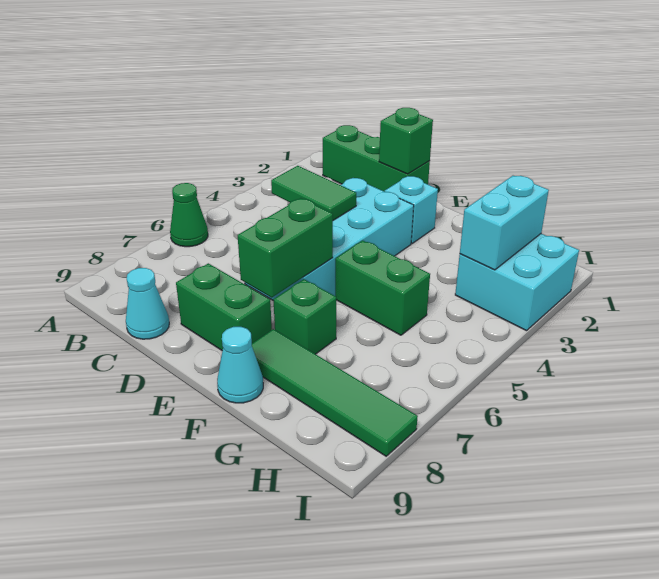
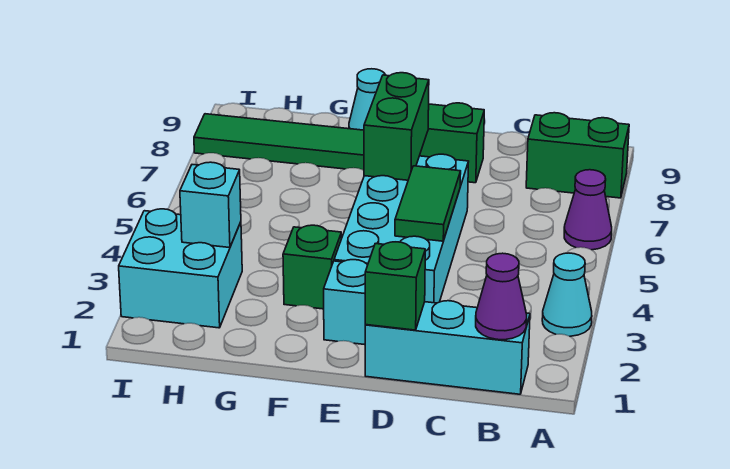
green cone A6 level 1 -> purple cone A6 level 1
green brick B1:D1 level 1 -> cyan brick B1:D1 level 1
none -> purple cone B1 level 2
green tile C4:D4 level 2 -> green tile D4:D5 level 2
cyan cone C9 level 1 -> cyan cone A3 level 1
green brick F5:G5 level 1 -> green brick A8:B8 level 1
green brick F7 level 1 -> green brick F3 level 1
cyan brick H2:H3 level 2 -> cyan brick H3 level 2

